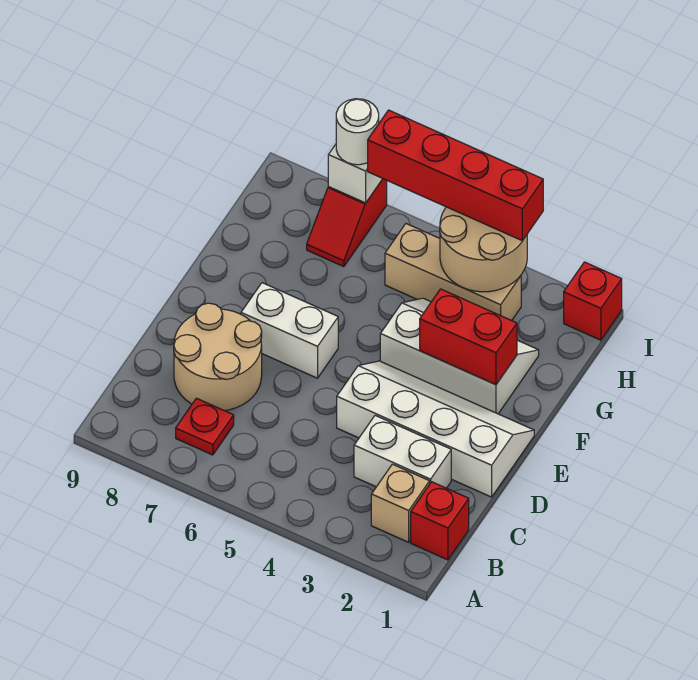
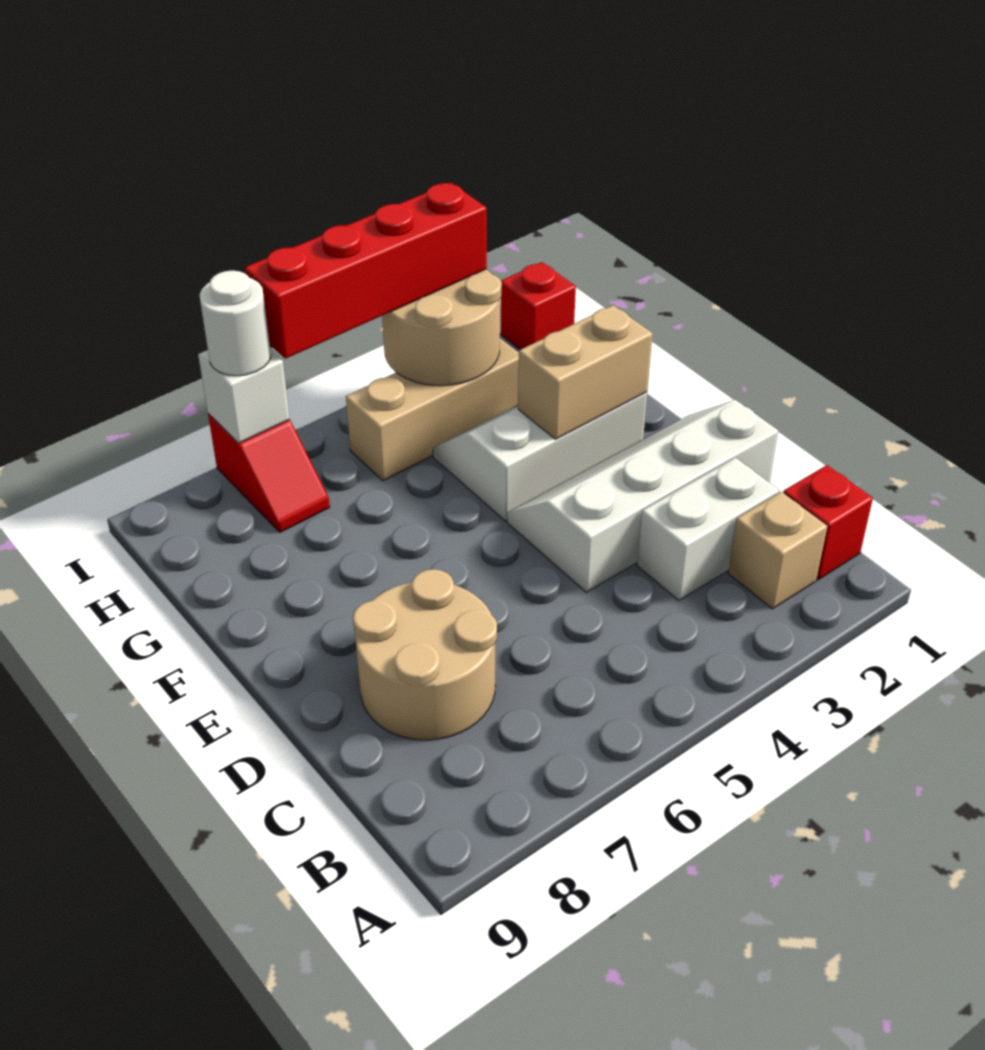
red plate B7 level 1 -> none
white brick E6:E7 level 1 -> none
red brick F2:F3 level 2 -> tan brick F2:F3 level 2

